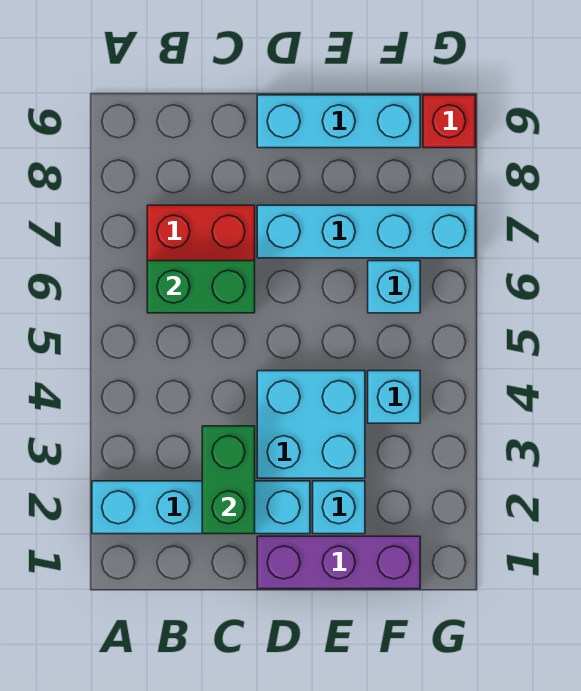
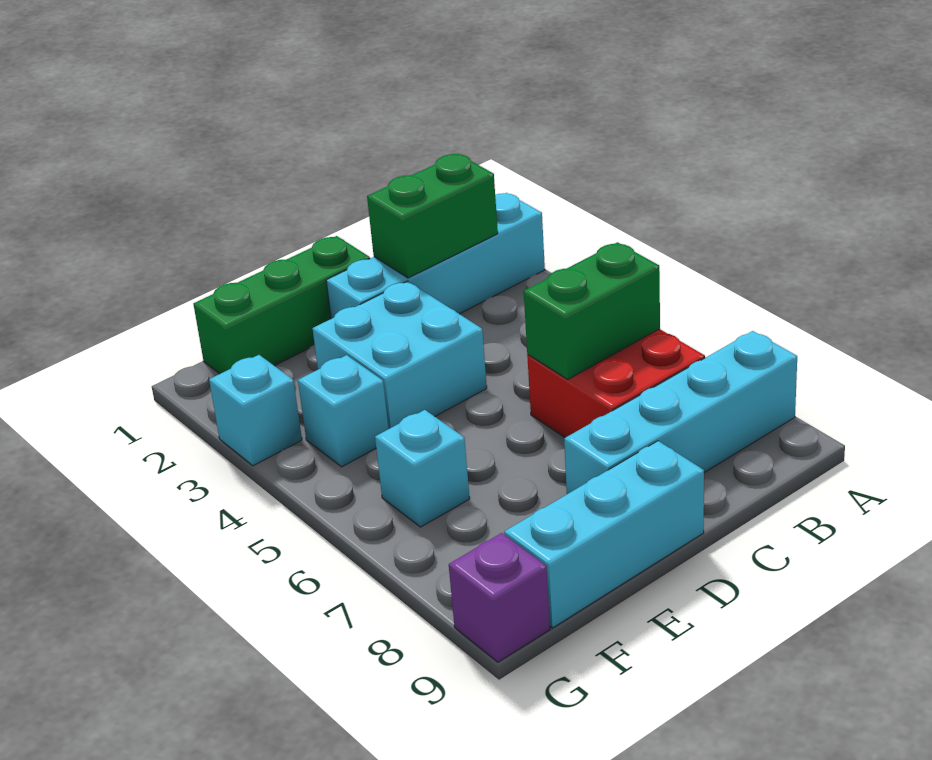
green brick C2:C3 level 2 -> green brick B2:C2 level 2
purple brick D1:F1 level 1 -> green brick D1:F1 level 1
cyan brick D7:G7 level 1 -> cyan brick A8:D8 level 1
cyan brick E2 level 1 -> cyan brick G3 level 1
red brick G9 level 1 -> purple brick G9 level 1

